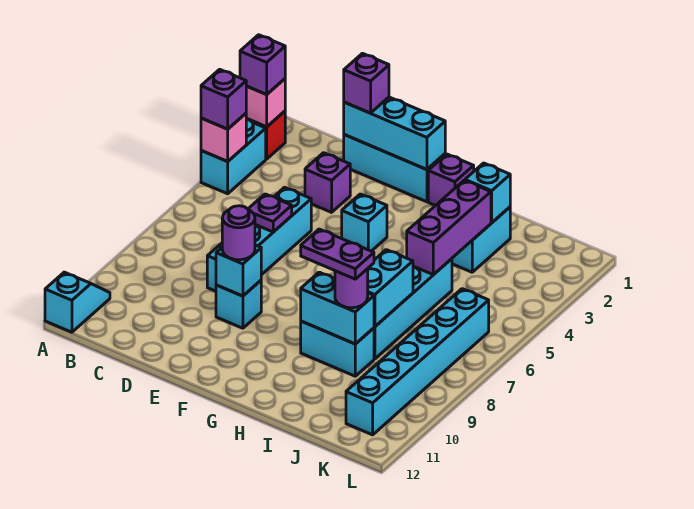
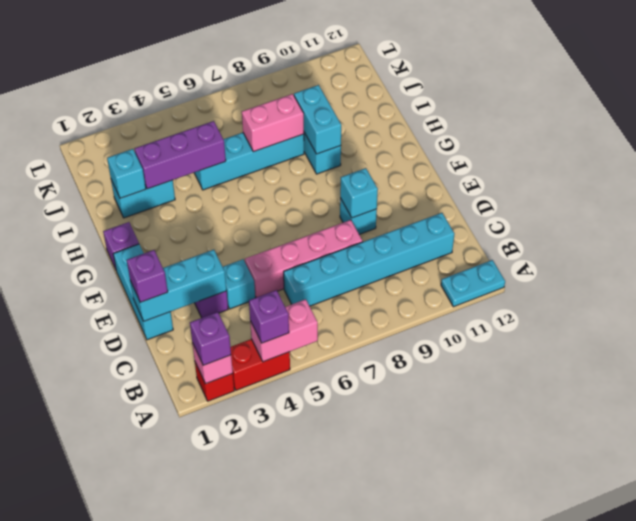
cyan brick A3:A4 level 1 -> red brick A3:A4 level 1
pink brick A4 level 2 -> pink brick A4:A5 level 2
cyan slope A11:A12 level 1 top 12 -> cyan plate A11:A12 level 1
cyan brick D1:F1 level 2 -> cyan brick D1:D3 level 2
cyan brick D5:D8 level 1 -> pink brick D5:D8 level 1
purple plate D6 level 2 -> none
purple round brick E9 level 3 -> none
cyan brick F4 level 1 -> cyan brick D4 level 1
purple plate H9:I9 level 4 -> none
cyan brick I7:I8 level 2 -> pink brick I7:I8 level 2
purple round brick I9 level 3 -> none
cyan brick K6:K11 level 1 -> cyan brick C6:C11 level 1

